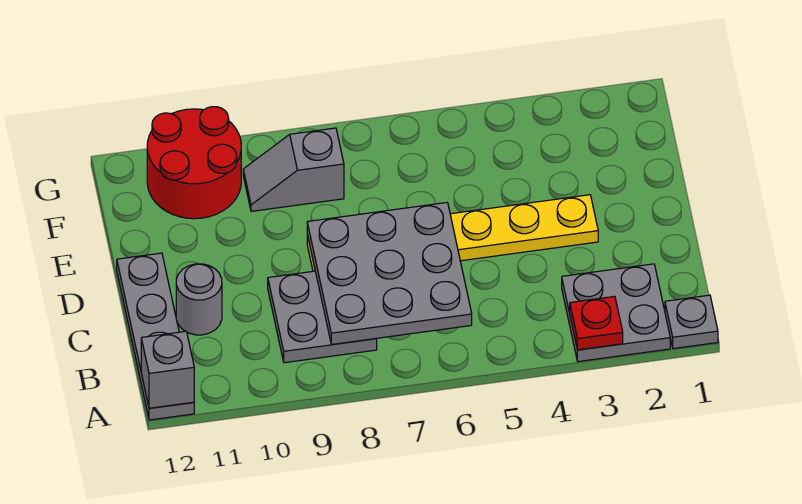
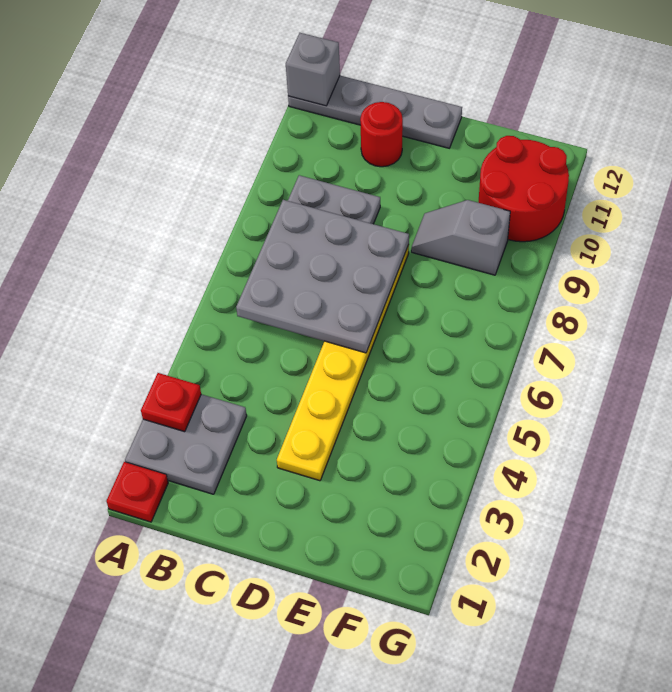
grey plate A1 level 1 -> red plate A1 level 1
grey round brick C11 level 1 -> red round brick C11 level 1
grey slope F8:F9 level 1 top 8 -> grey slope E9:F9 level 1 top F

